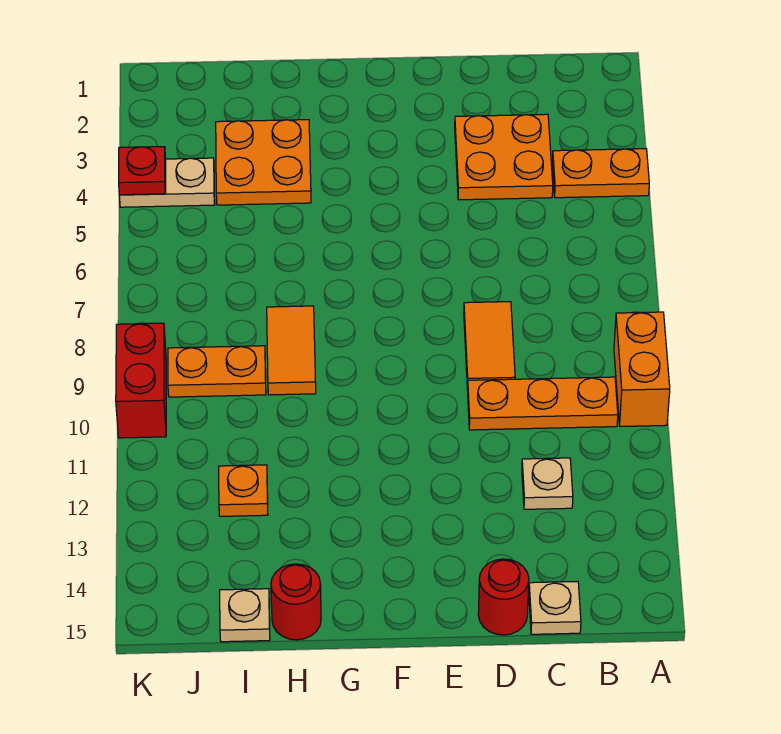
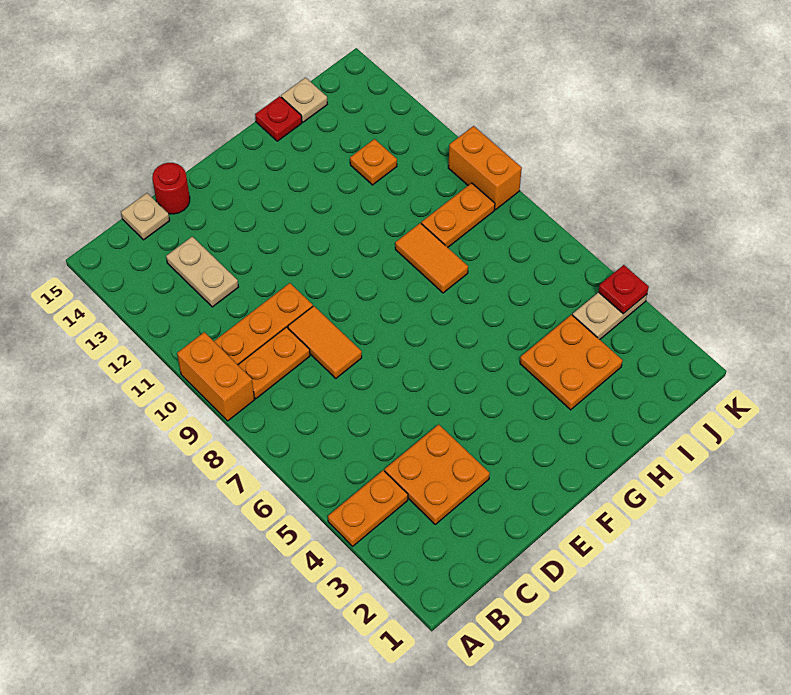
none -> orange plate B9:C9 level 1
tan plate C12 level 1 -> tan plate C12:C13 level 1
red round brick H15 level 1 -> red plate H15 level 1
red brick K9:K10 level 1 -> orange brick K9:K10 level 1

